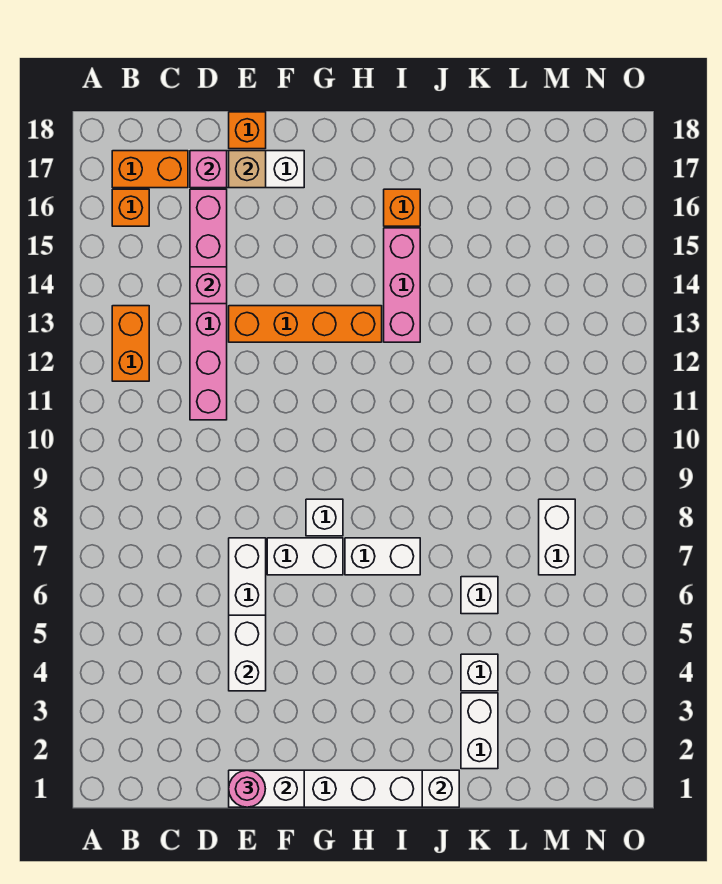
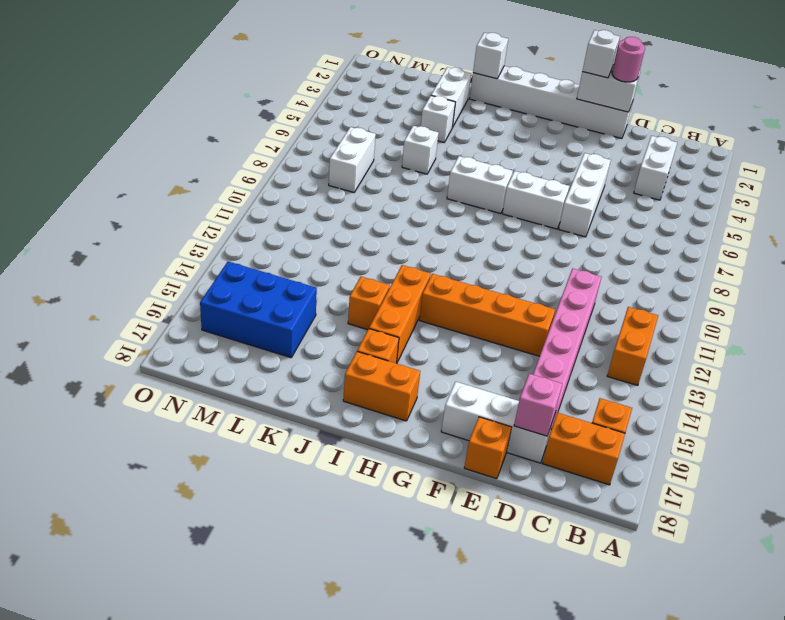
pink brick D14 level 2 -> none
white brick E4:E5 level 2 -> white brick C3:C4 level 1
tan brick E17 level 2 -> none
white brick G8 level 1 -> white brick F1 level 3
none -> orange brick H17:I17 level 1
pink brick I13:I15 level 1 -> orange brick I13:I15 level 1
none -> orange brick J14 level 1
none -> blue brick L15:N16 level 1

